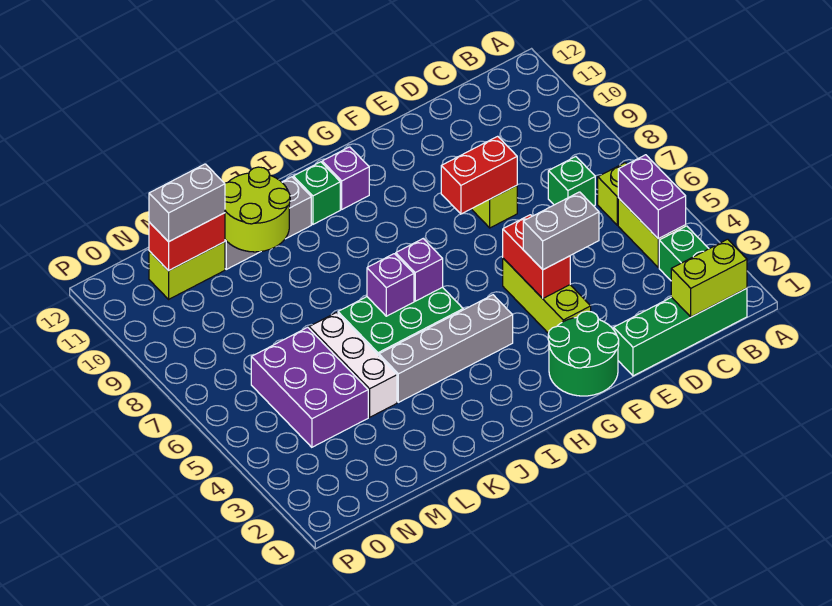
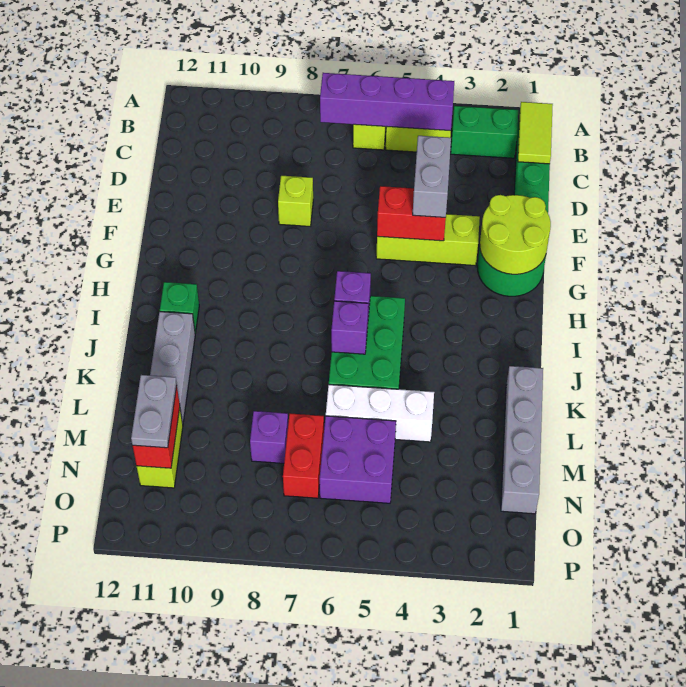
lime brick B1:C1 level 2 -> lime tile B1:C1 level 2
purple brick B4:B5 level 2 -> purple brick B4:B7 level 2
green brick C7 level 1 -> none
red brick E8:F8 level 2 -> red brick M7:N7 level 1
grey brick H4:K4 level 1 -> grey brick K1:N1 level 1
purple brick H11 level 1 -> purple brick M8 level 1
lime round brick K10:L11 level 2 -> lime round brick F1:G2 level 2
purple brick M4:N6 level 1 -> purple brick M5:N6 level 1
grey brick M11:N11 level 3 -> grey plate M11:N11 level 3

